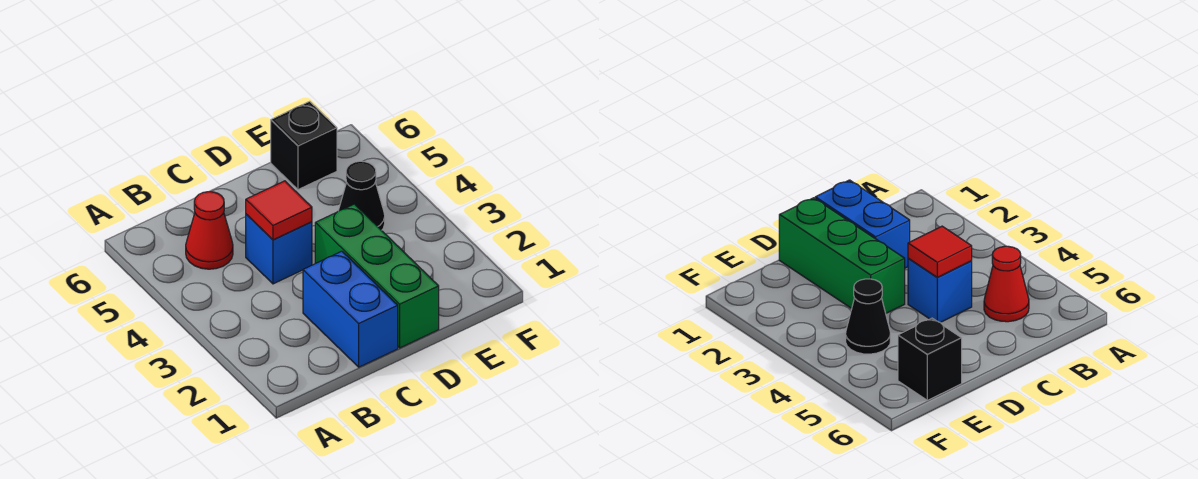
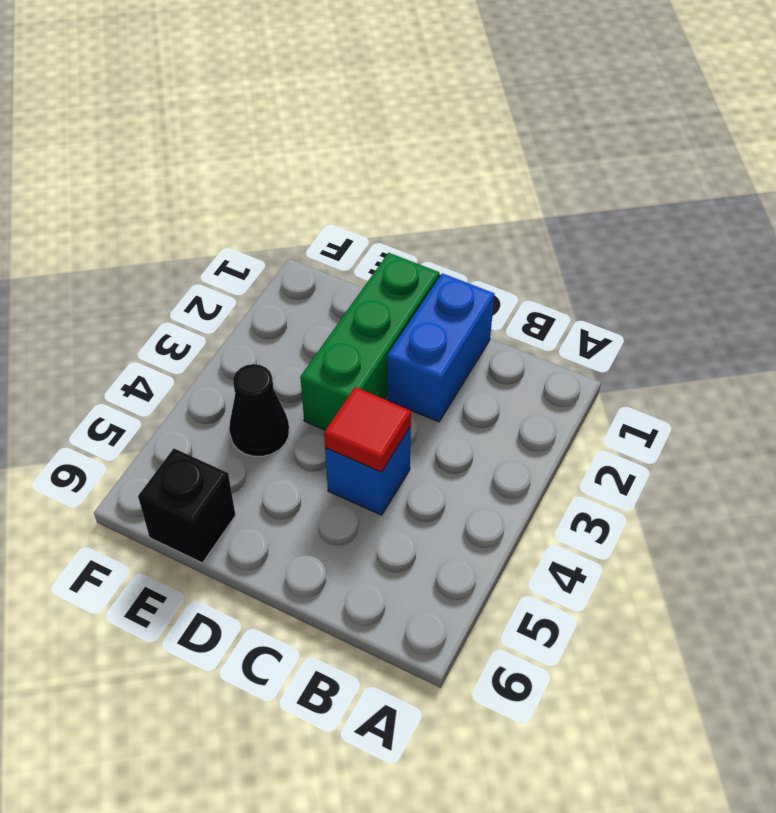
red cone B5 level 1 -> none

